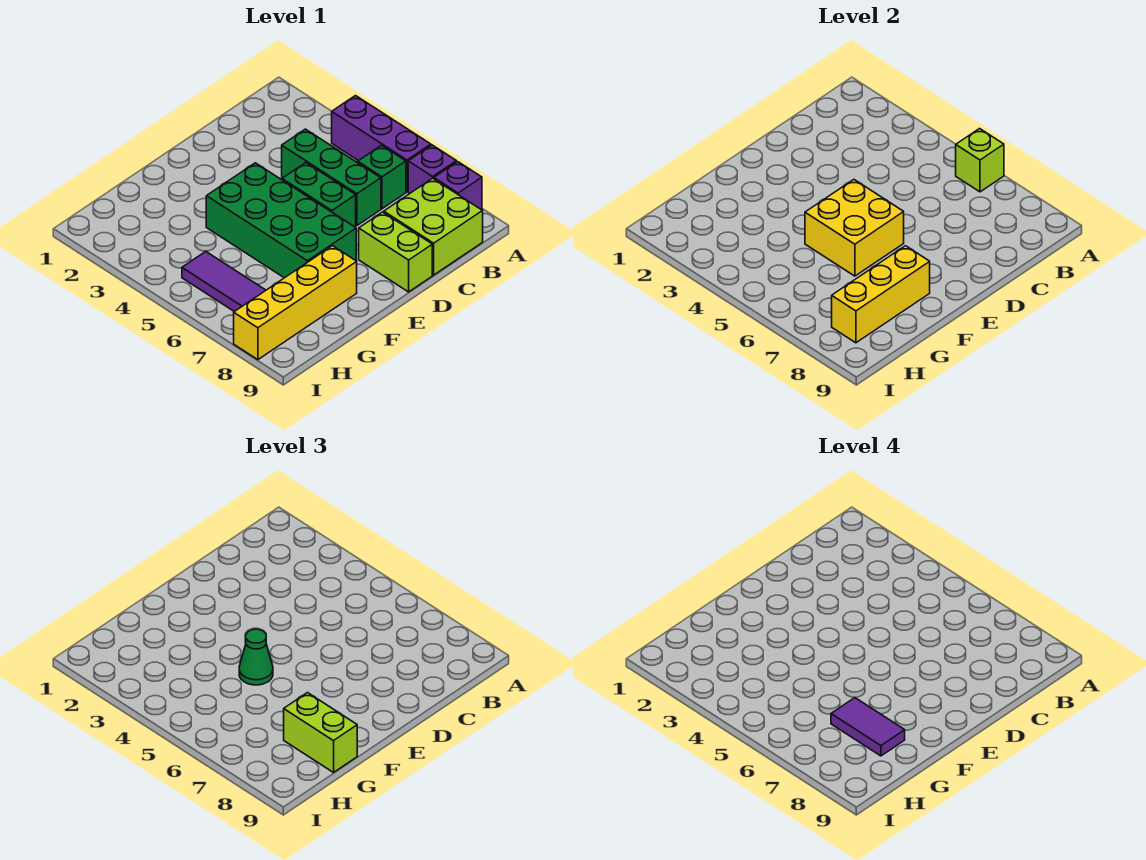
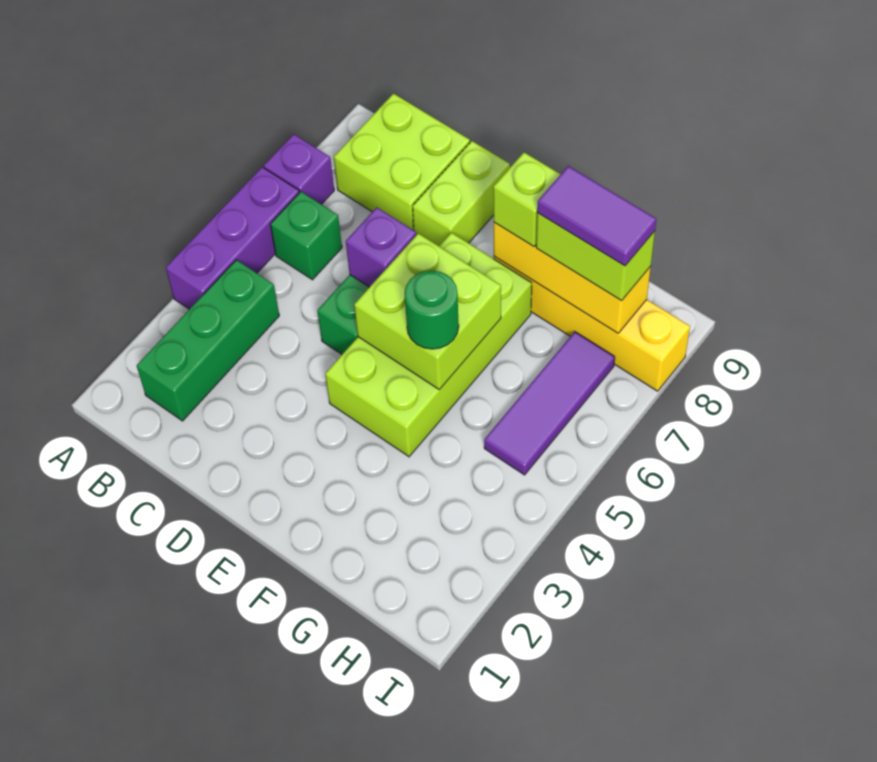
lime brick A6 level 2 -> lime brick F8 level 3
purple brick A8 level 1 -> purple brick D6 level 2
green brick C4:C6 level 1 -> green brick B2:B4 level 1
green brick E4:F7 level 1 -> lime brick E4:F7 level 1
yellow brick E5:F6 level 2 -> lime brick E5:F6 level 2
green cone F5 level 3 -> green round brick F5 level 3
purple tile G7:G8 level 4 -> purple tile G8:H8 level 4
lime brick G8:G9 level 3 -> lime brick G8:H8 level 3

